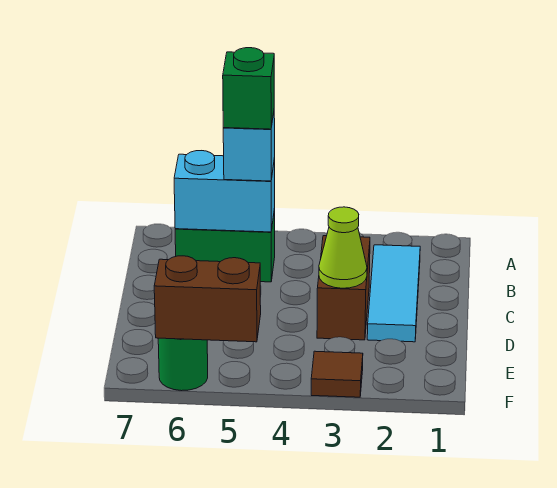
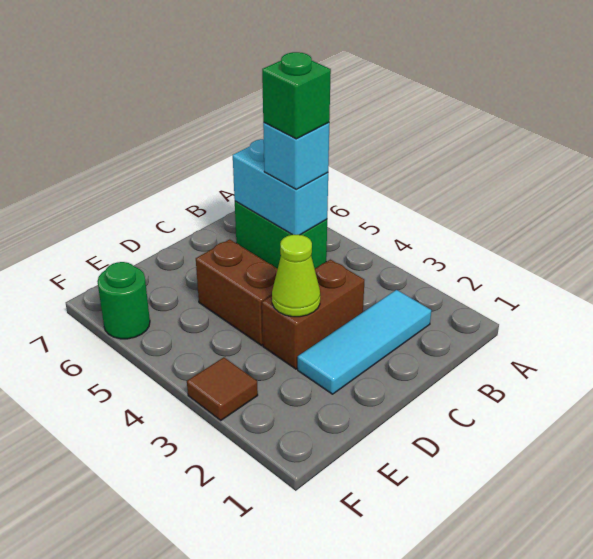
brown brick F5:F6 level 2 -> brown brick D4:D5 level 1

